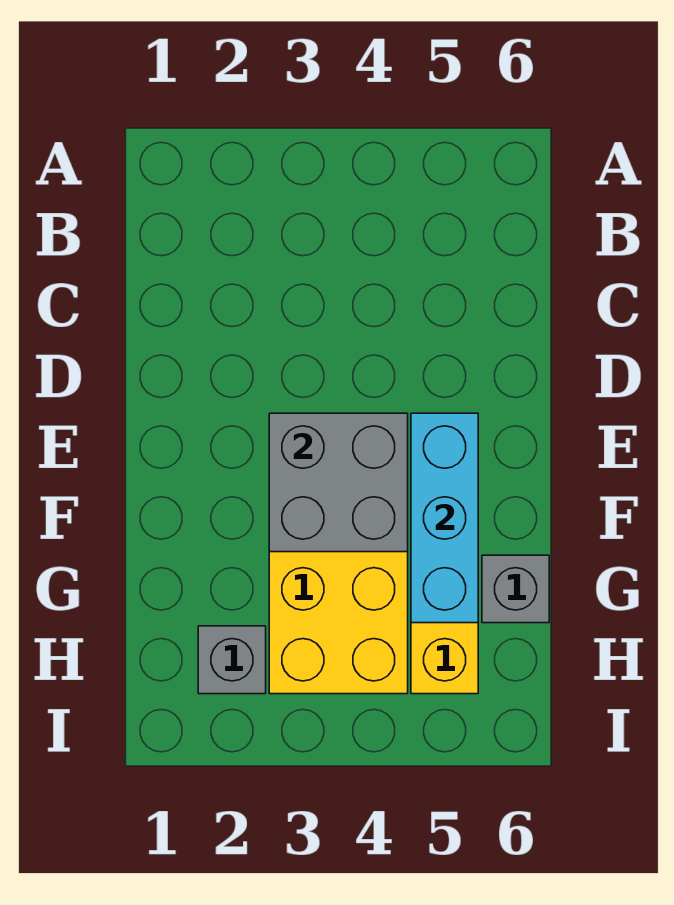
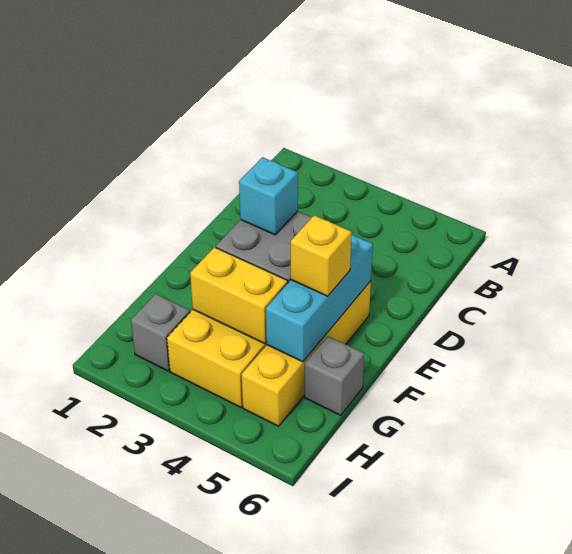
none -> cyan brick E3 level 3
none -> yellow brick F5 level 3
none -> yellow brick G3:G4 level 2

